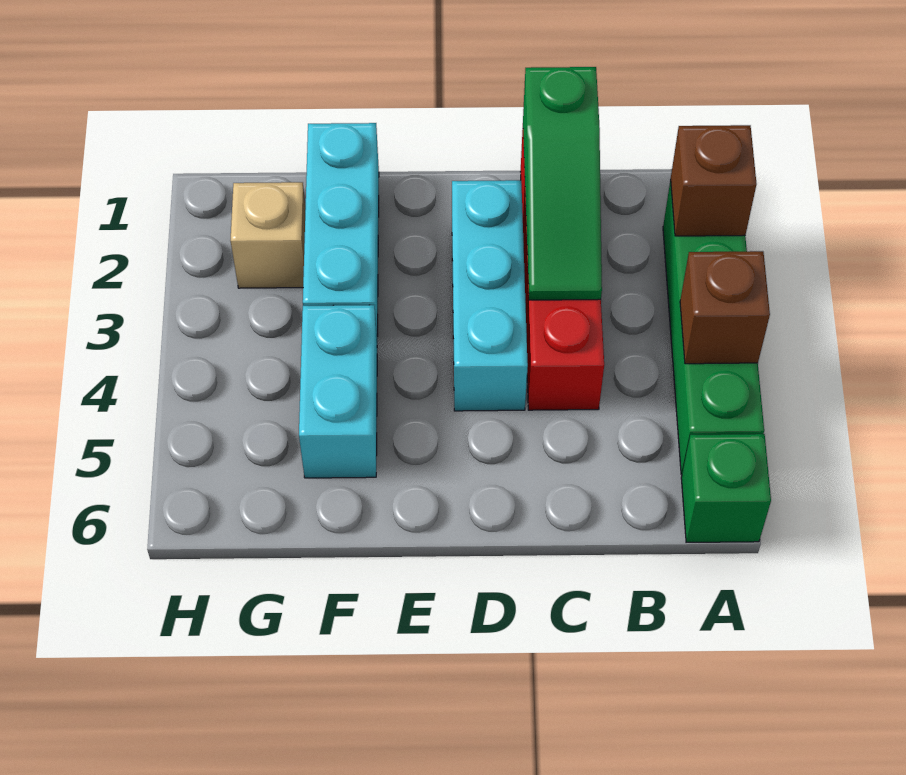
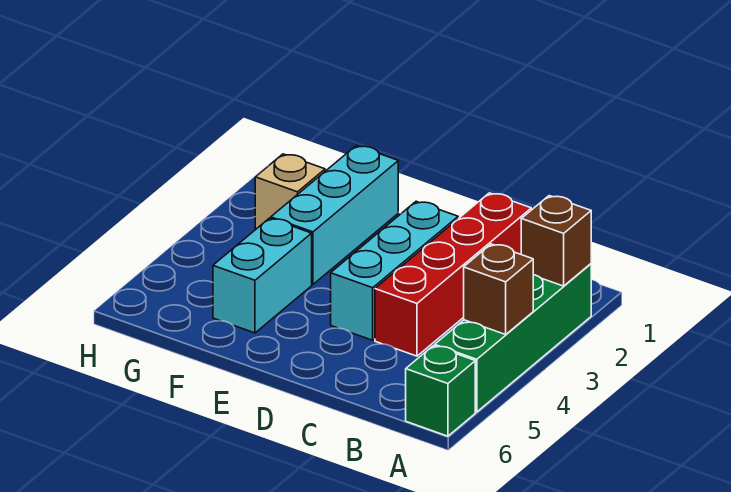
green slope C1:C3 level 2 top 1 -> none

